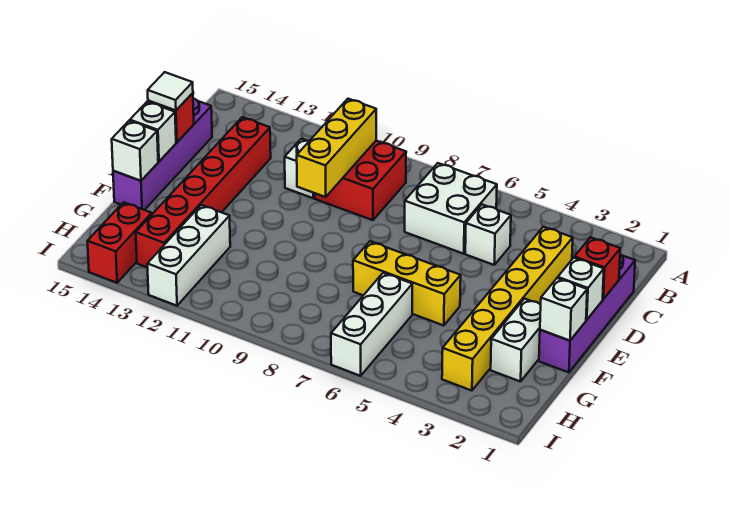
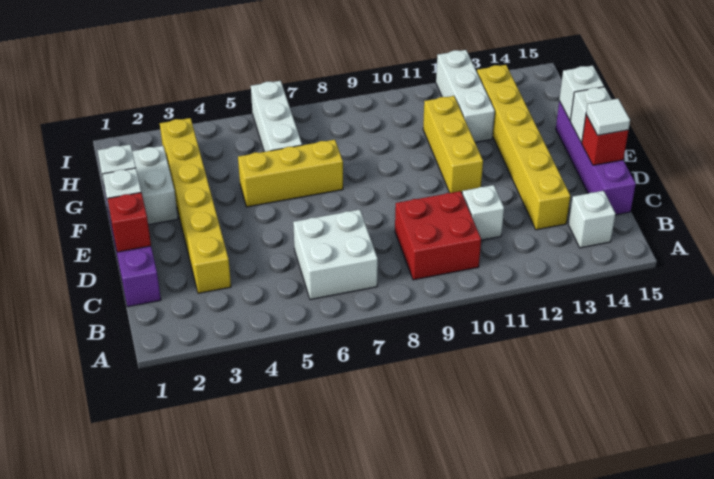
yellow brick B10:D10 level 2 -> yellow brick E11:G11 level 1
white brick C5 level 1 -> white brick B14 level 1
red brick C13:H13 level 1 -> yellow brick C13:H13 level 1
red brick H14:I14 level 1 -> none

